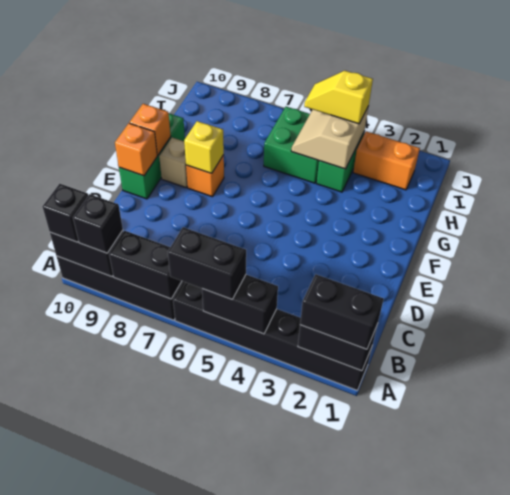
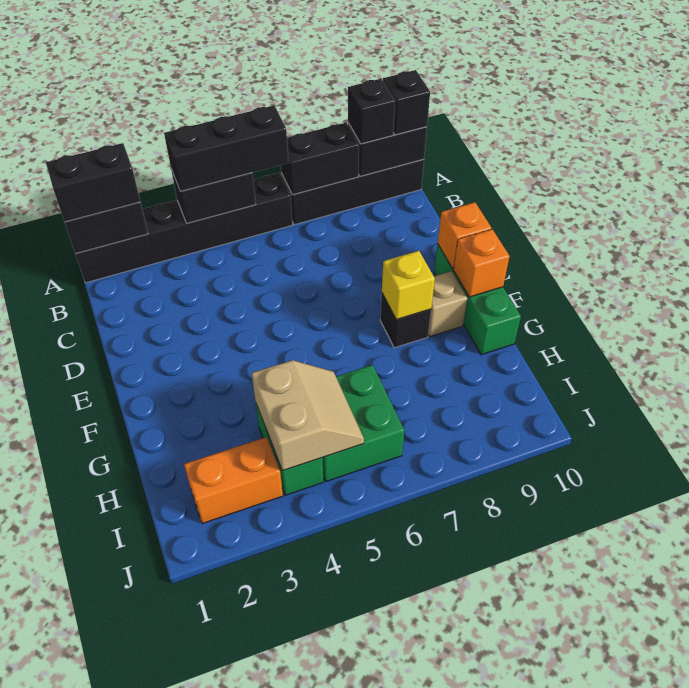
black brick A5:A6 level 3 -> black brick A4:A6 level 3
orange brick F8 level 1 -> black brick F8 level 1
yellow slope I4:I5 level 3 top 4 -> none

